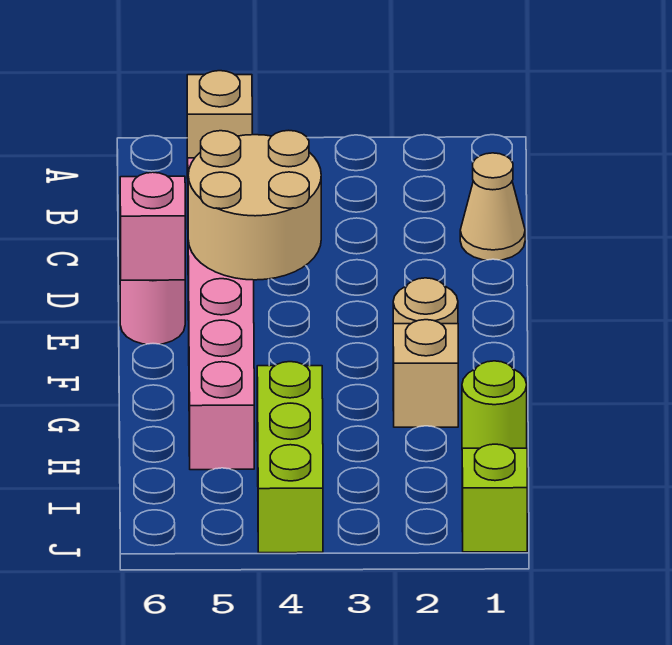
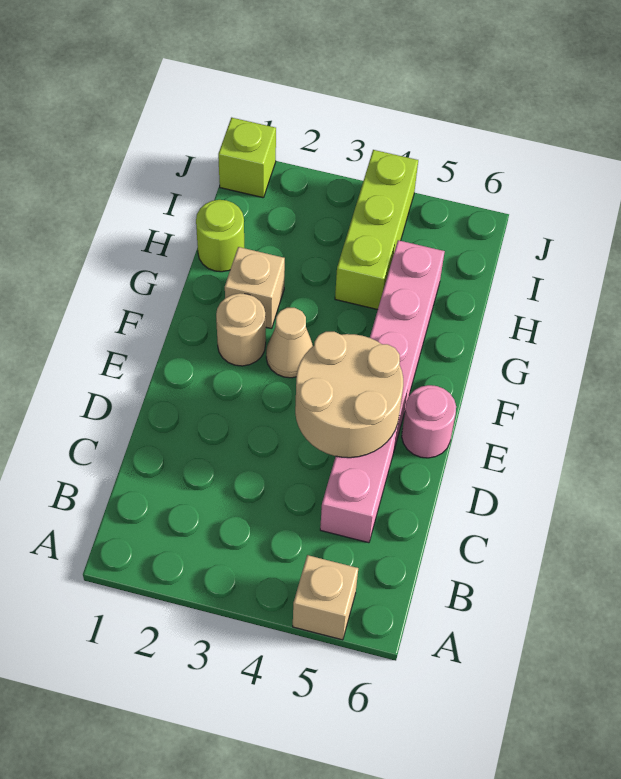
tan cone C1 level 1 -> tan cone F3 level 1
pink brick E6 level 2 -> none

